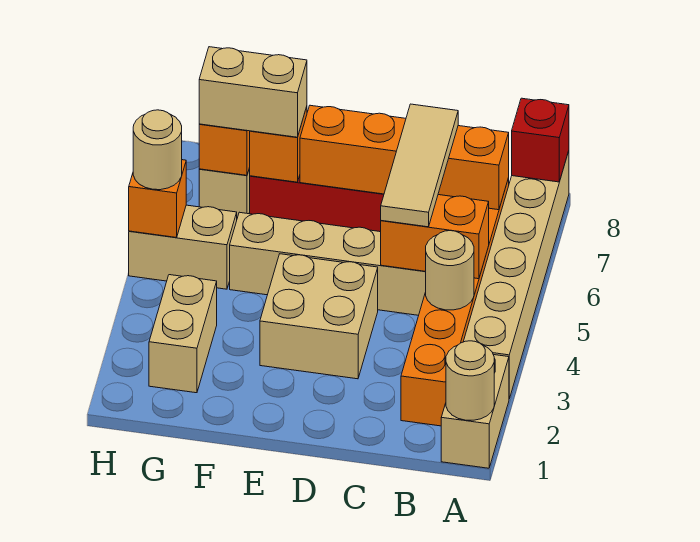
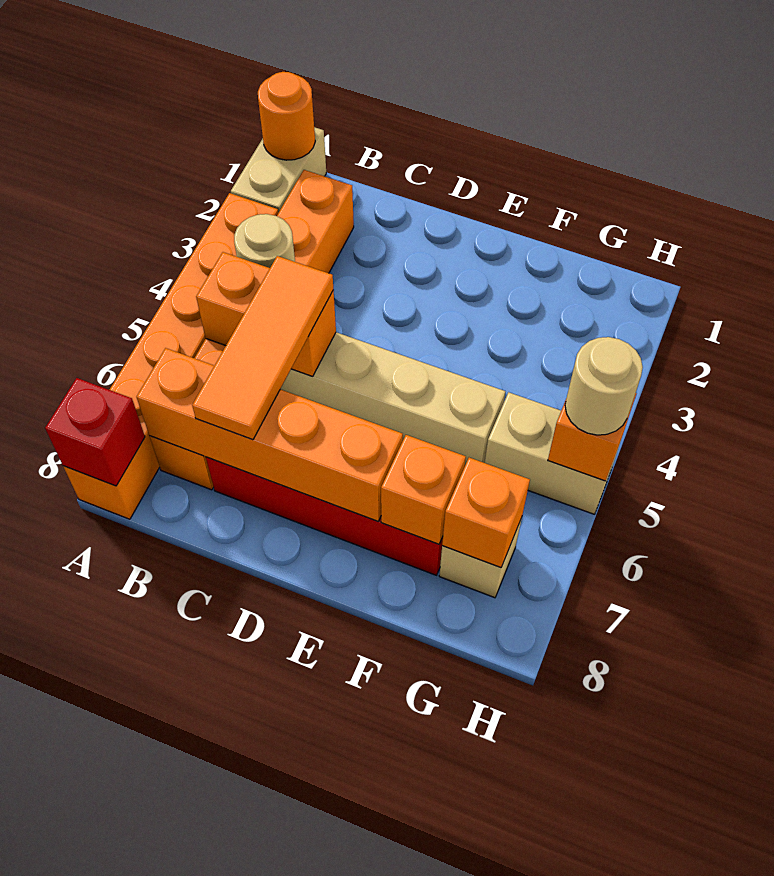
tan round brick A1 level 2 -> orange round brick A1 level 2
tan brick A3:A8 level 1 -> orange brick A3:A8 level 1
tan tile C5:C7 level 3 -> orange tile C5:C7 level 3
tan brick D3:E4 level 1 -> none
tan brick F7:G7 level 3 -> none
tan brick G2:G3 level 1 -> none

